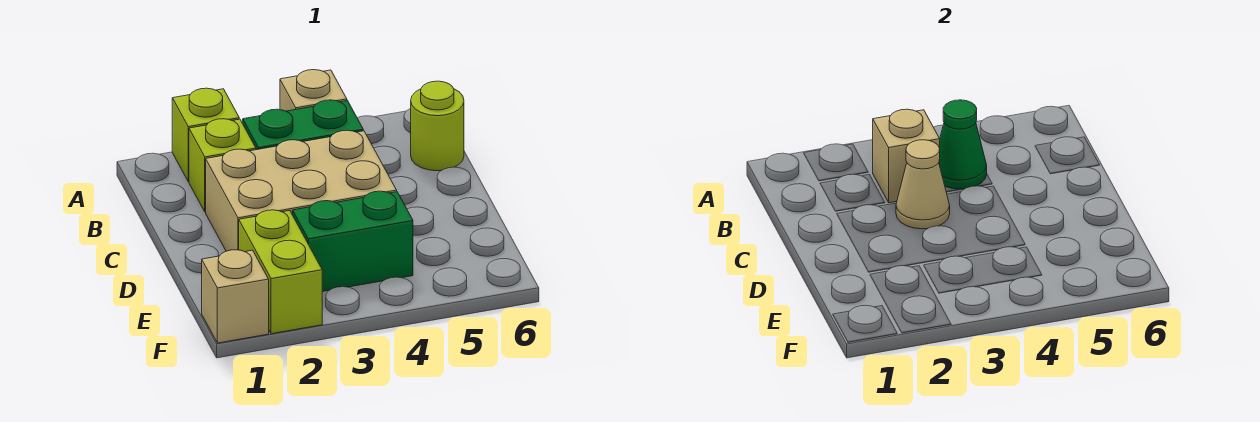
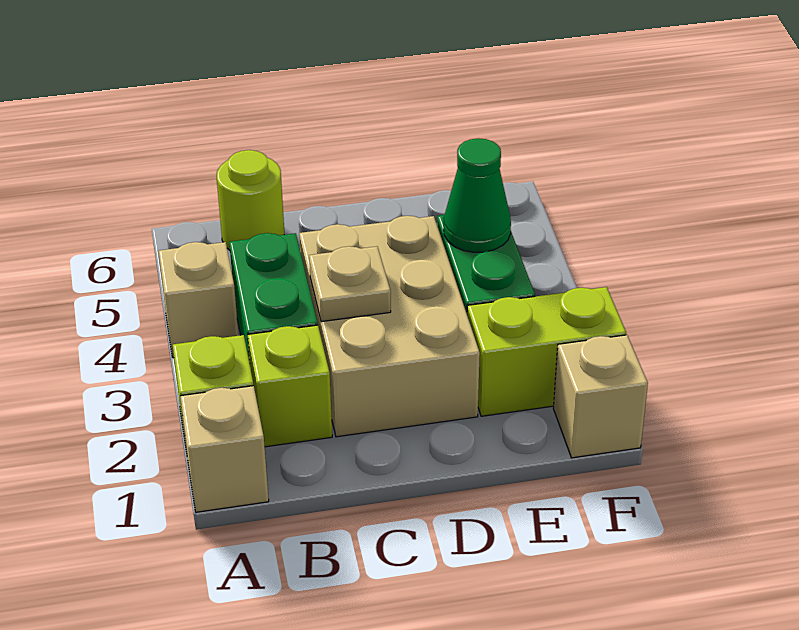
tan brick B3 level 2 -> tan brick A1 level 1
green cone B4 level 2 -> green cone E4 level 2
tan cone C3 level 2 -> tan plate C3 level 2

